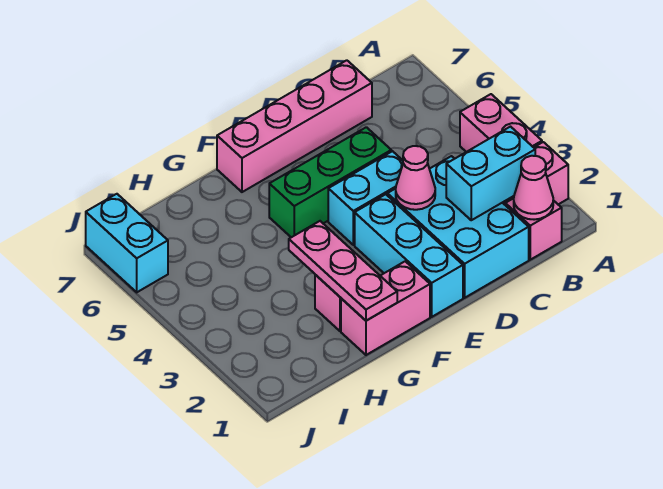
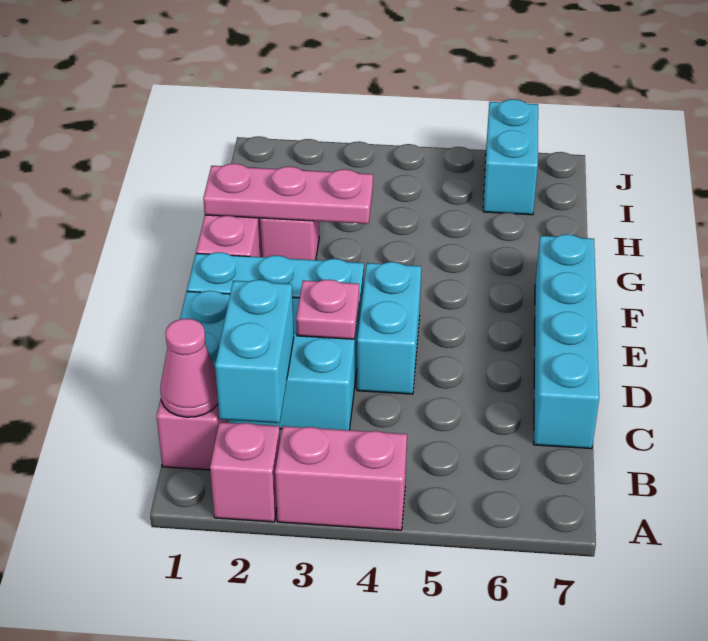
pink brick C7:F7 level 1 -> cyan brick C7:F7 level 1
pink cone D3 level 2 -> pink plate D3 level 2
green brick D5:F5 level 1 -> none
cyan brick J6:J7 level 1 -> cyan brick I6:J6 level 1

